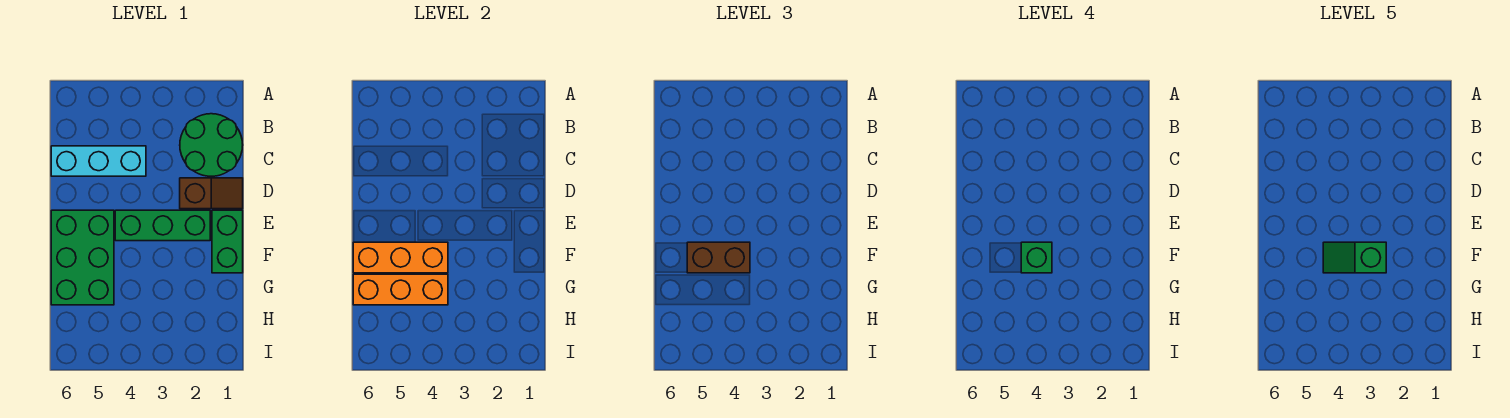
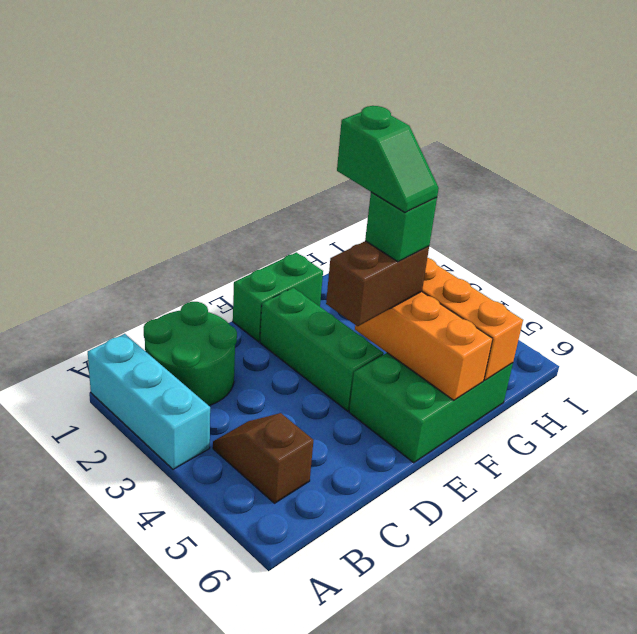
cyan brick C4:C6 level 1 -> cyan brick A1:A3 level 1
brown slope D1:D2 level 1 top 2 -> brown slope B4:B5 level 1 top 5
brown brick F4:F5 level 3 -> brown brick E4:F4 level 3

